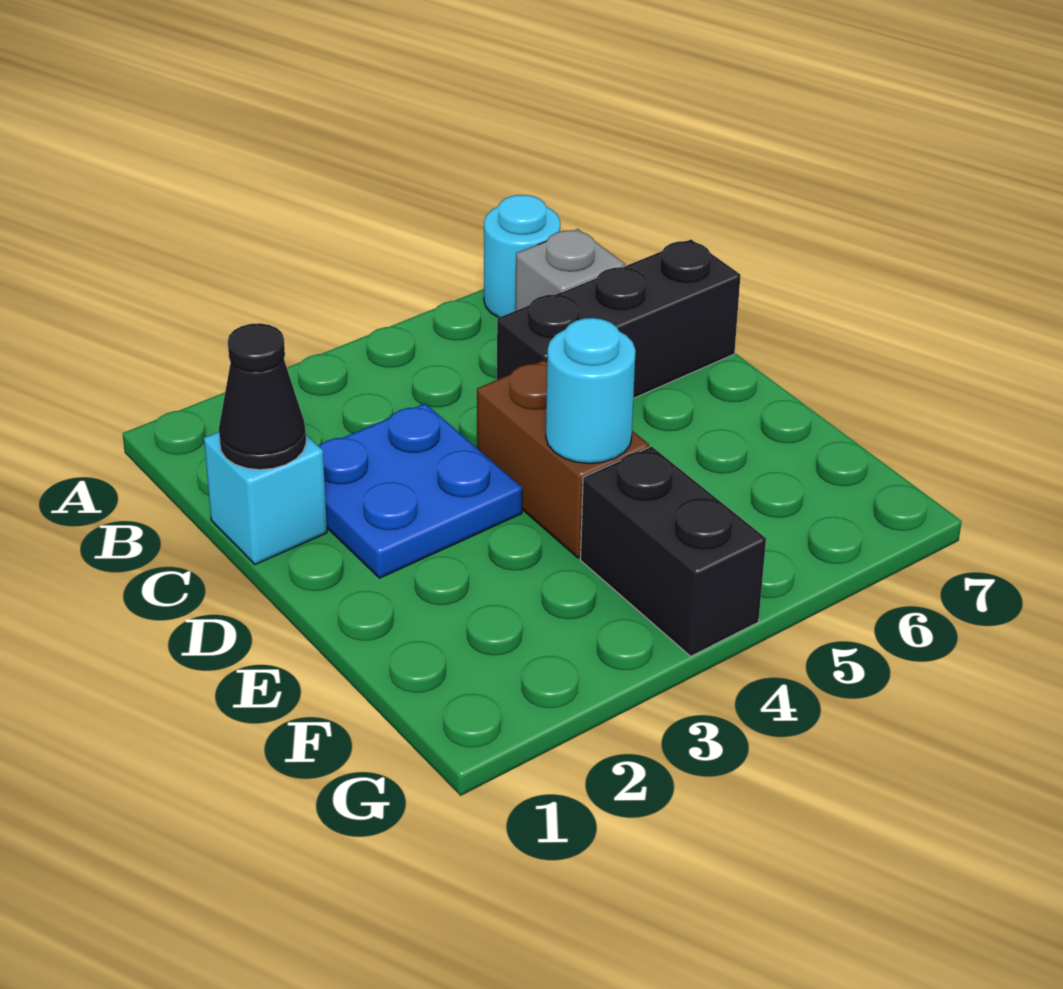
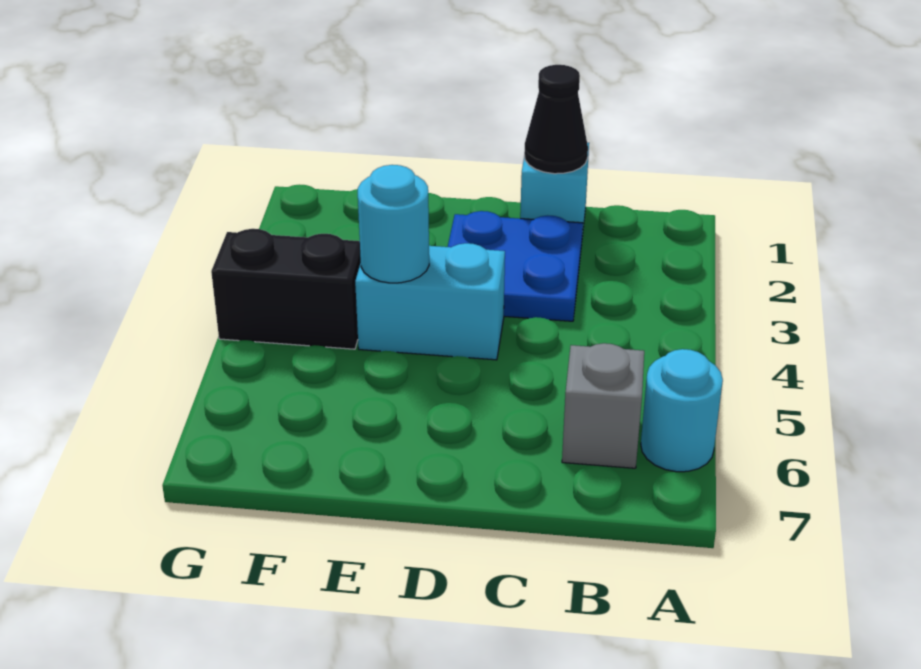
black brick C5:C7 level 1 -> none
brown brick D4:E4 level 1 -> cyan brick D4:E4 level 1

